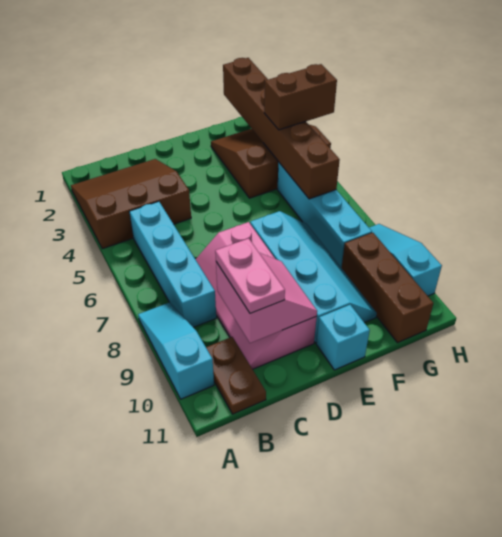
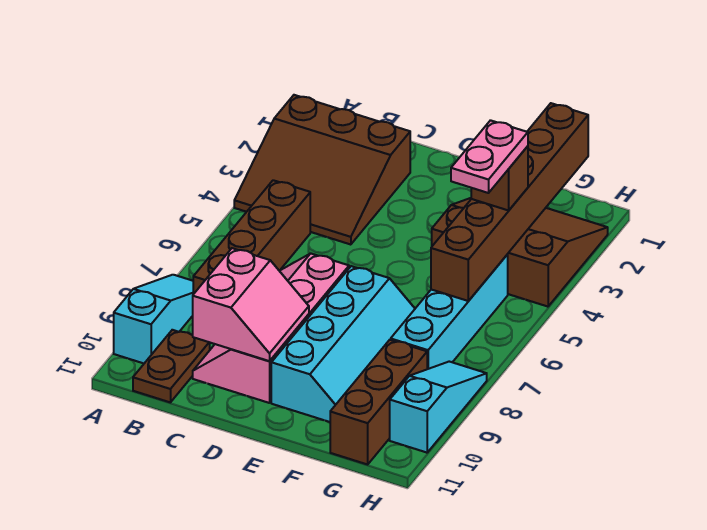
brown slope A2:C4 level 1 top 4 -> brown slope A2:C4 level 1 top 2
cyan brick B5:B8 level 1 -> brown brick B5:B8 level 1
pink plate C9:C10 level 3 -> pink plate G4:G5 level 4
cyan brick E11 level 1 -> none
brown brick G4:H4 level 3 -> brown brick G4 level 3

